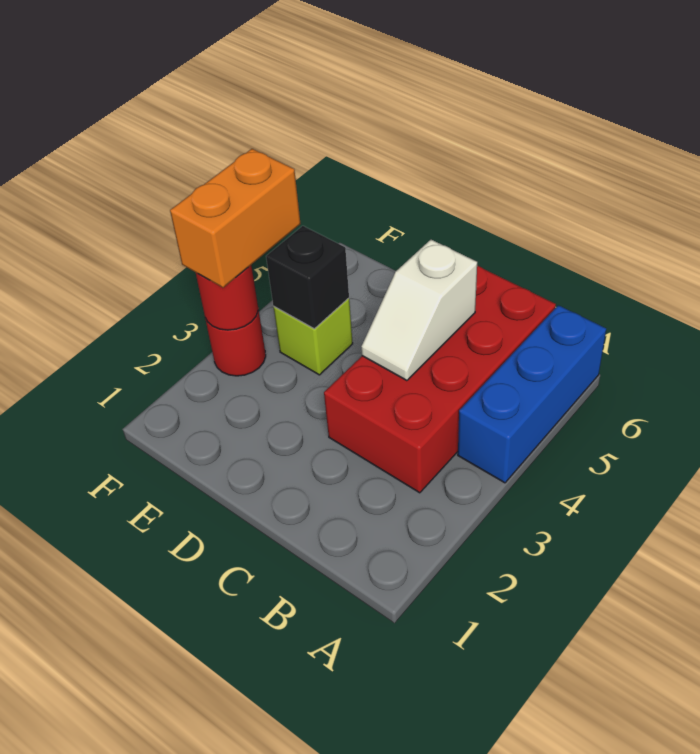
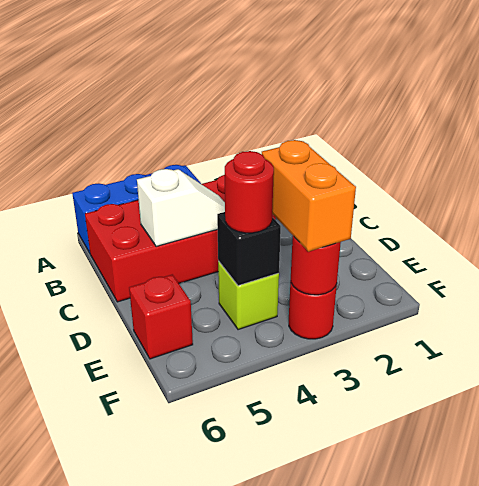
none -> red round brick E4 level 3
none -> red brick E6 level 1
orange brick F3:F4 level 3 -> orange brick E3:F3 level 3

